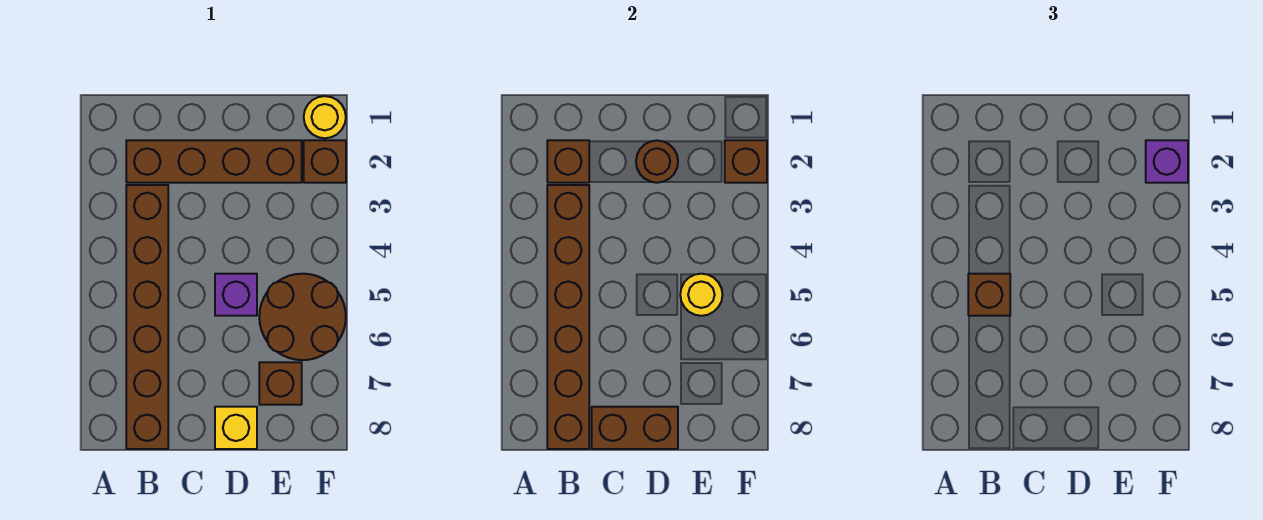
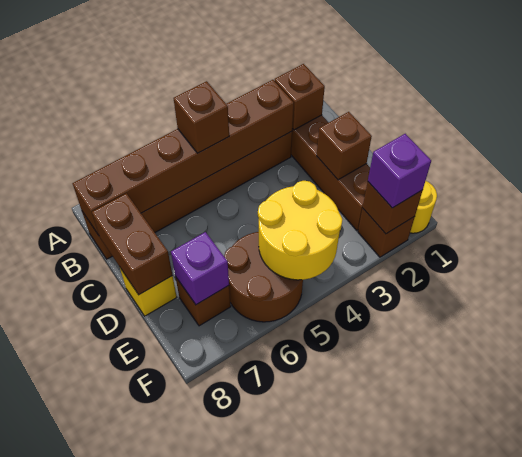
brown round brick D2 level 2 -> brown brick D2 level 2
purple brick D5 level 1 -> purple brick E7 level 2
yellow round brick E5 level 2 -> yellow round brick E4:F5 level 2

